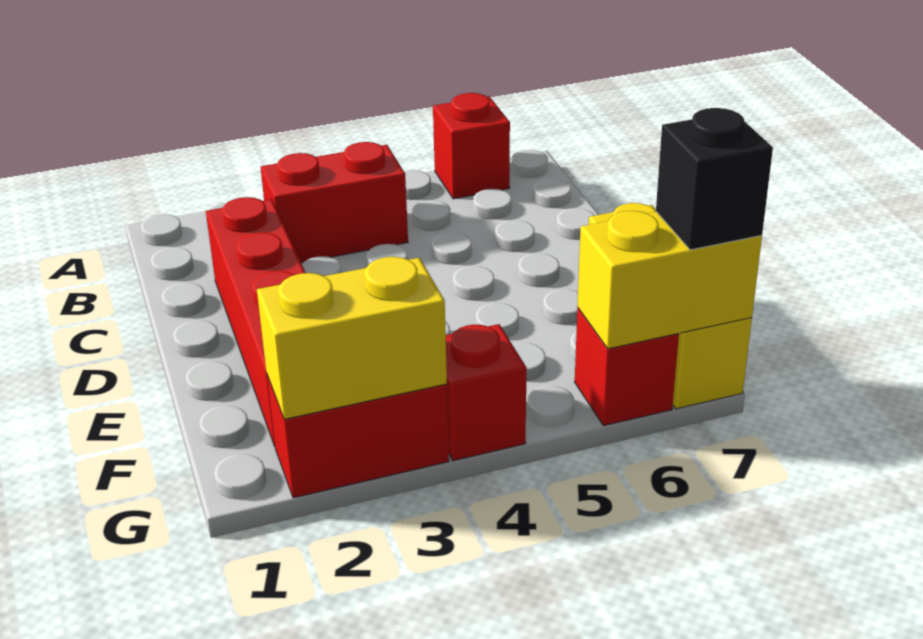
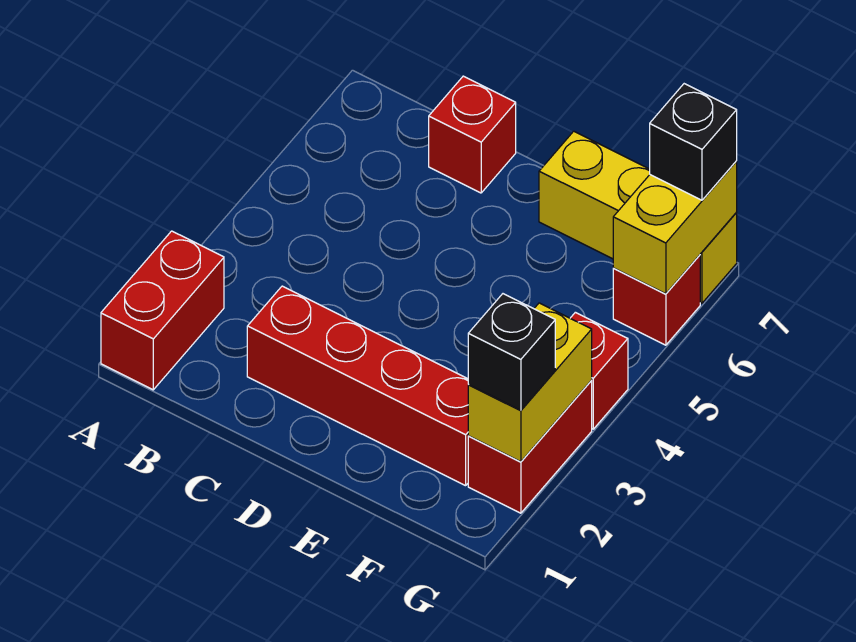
red brick A6 level 1 -> red brick C7 level 1
red brick B3:B4 level 1 -> red brick A1:A2 level 1
none -> black brick G2 level 3

